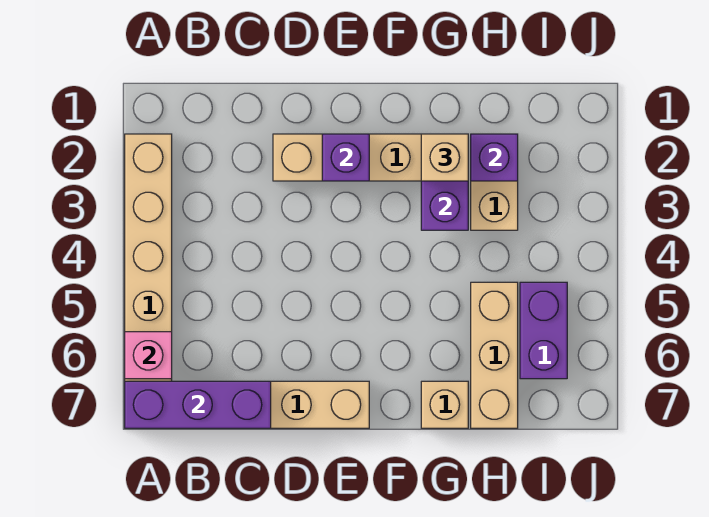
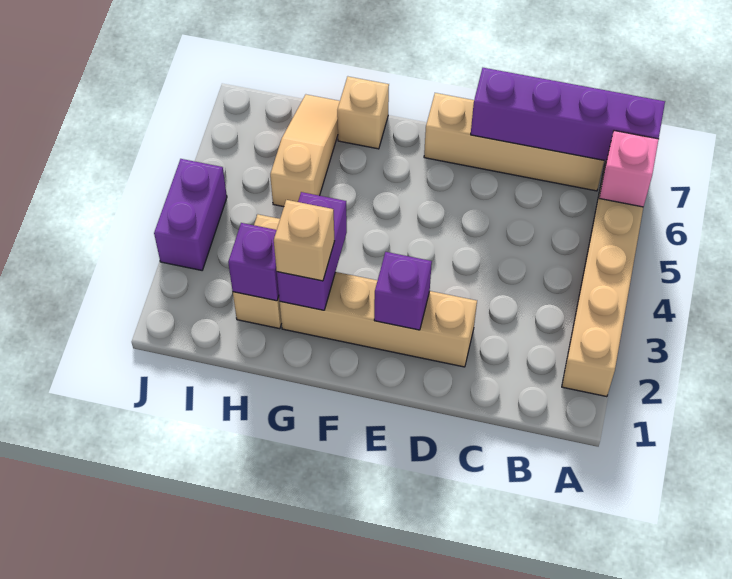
purple brick A7:C7 level 2 -> purple brick A7:D7 level 2
tan brick H5:H7 level 1 -> tan slope H5:H7 level 1 top 5
purple brick I5:I6 level 1 -> purple brick J3:J4 level 1

